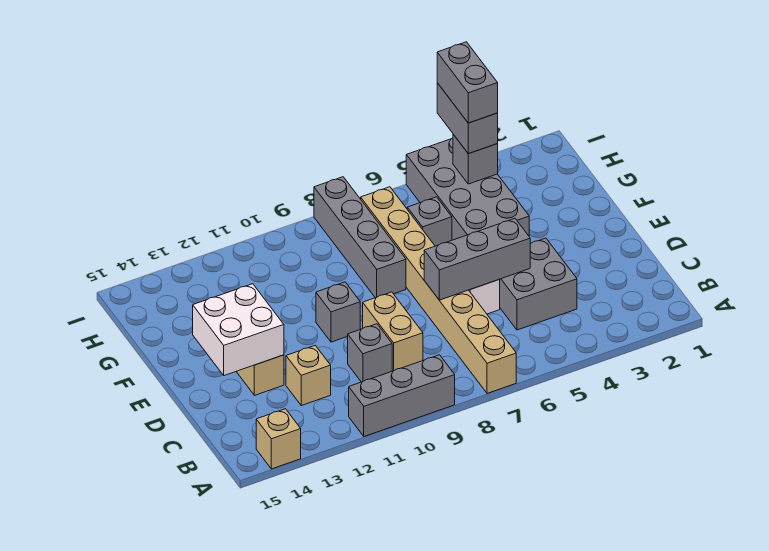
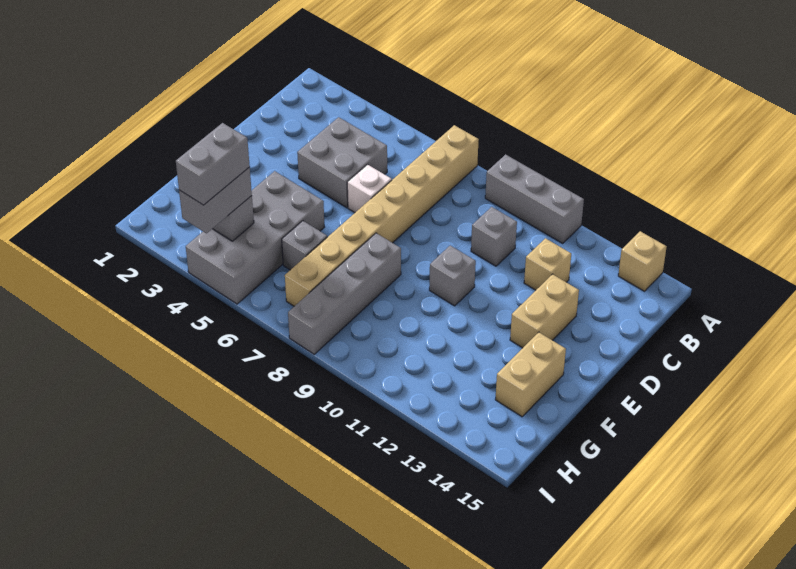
tan brick C9:D9 level 1 -> tan brick F14:G14 level 1
grey brick D5:D7 level 2 -> none
white brick D13:E14 level 2 -> none

